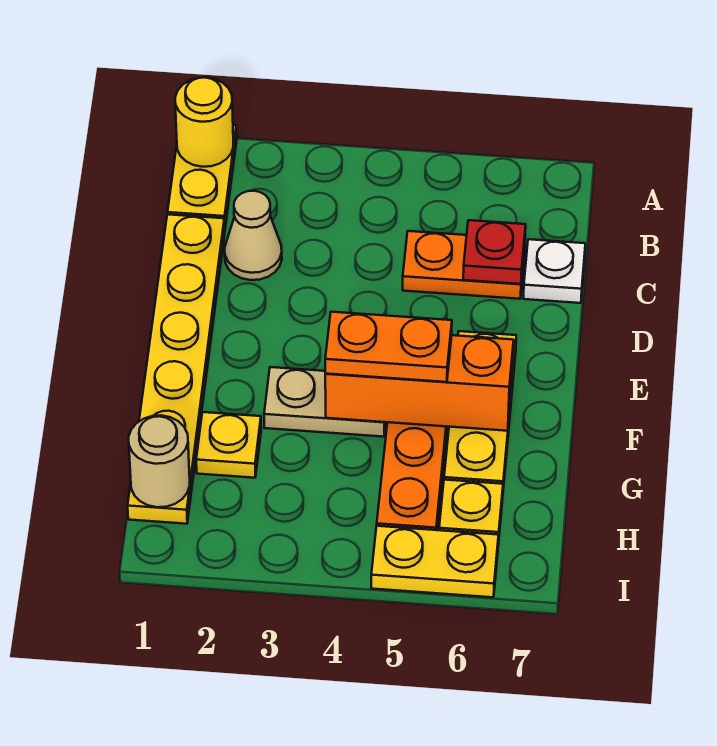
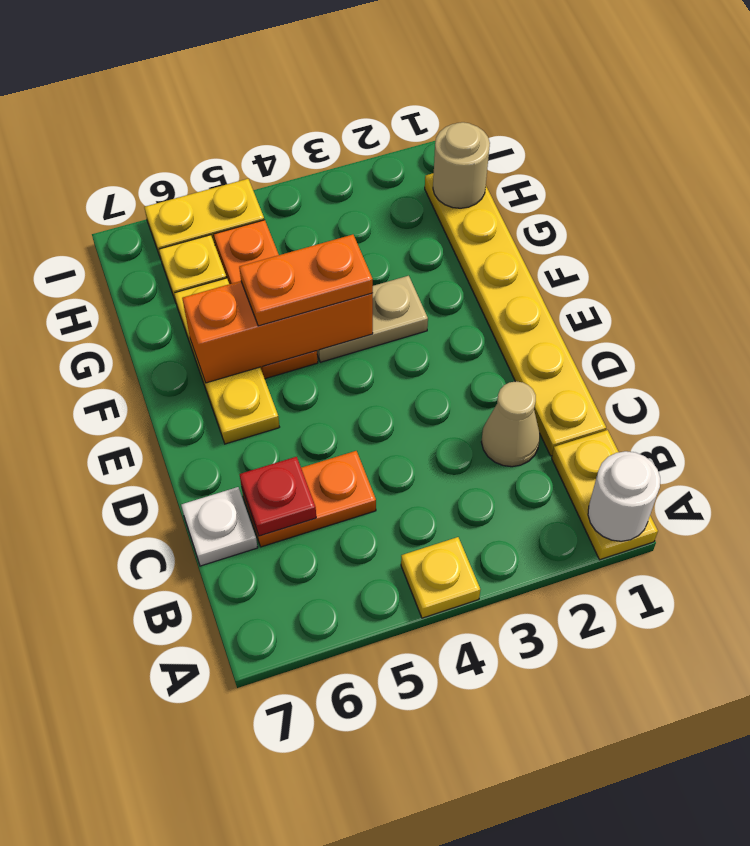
yellow round brick A1 level 2 -> white round brick A1 level 2
yellow plate G2 level 1 -> yellow plate A4 level 1

